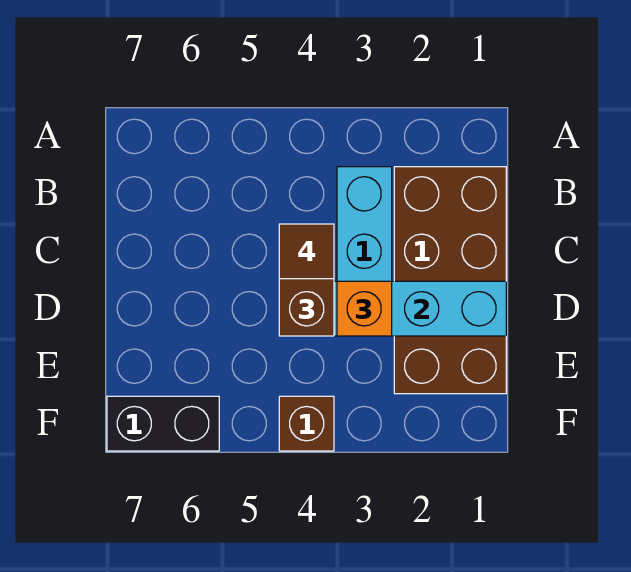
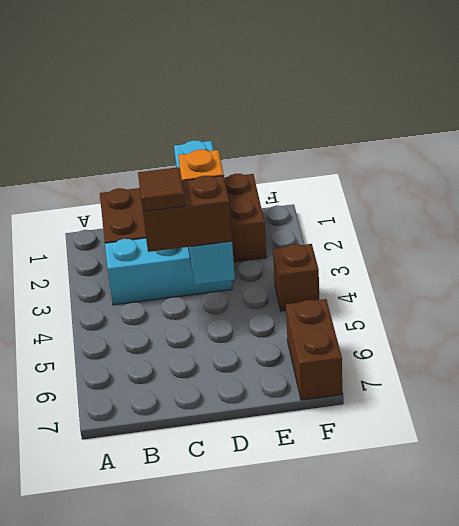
black brick F6:F7 level 1 -> brown brick F6:F7 level 1

